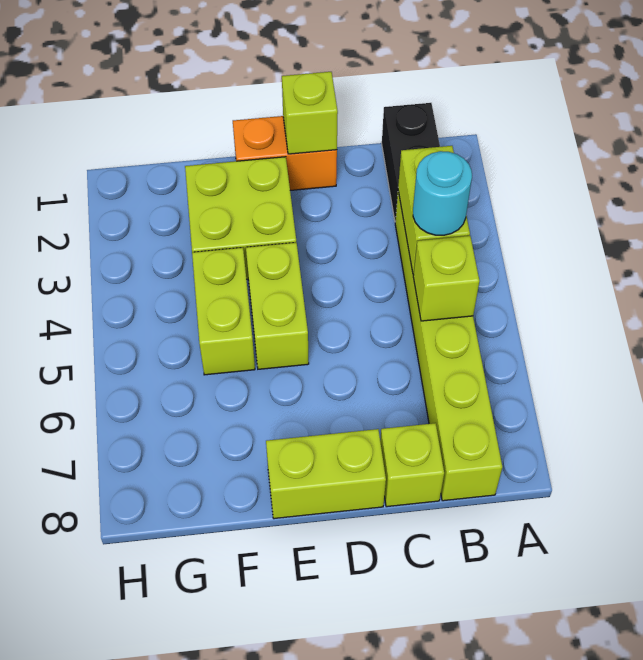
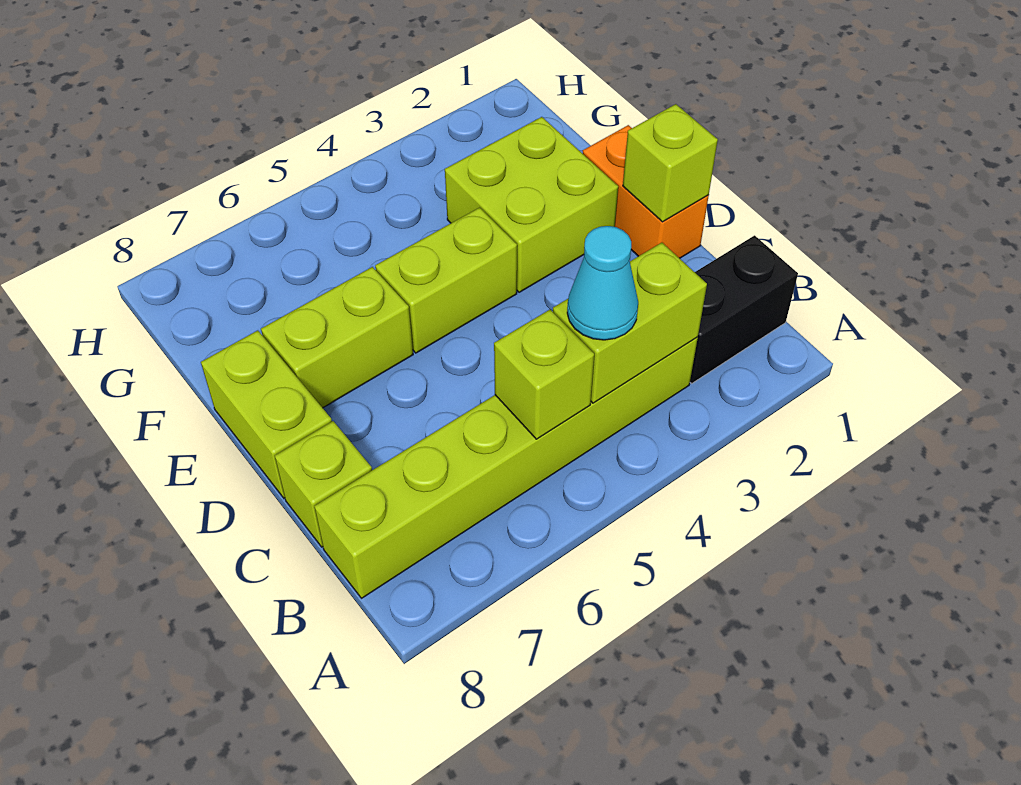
cyan round brick B4 level 3 -> cyan cone B4 level 3
lime brick F4:F5 level 1 -> lime brick E6:E7 level 1

